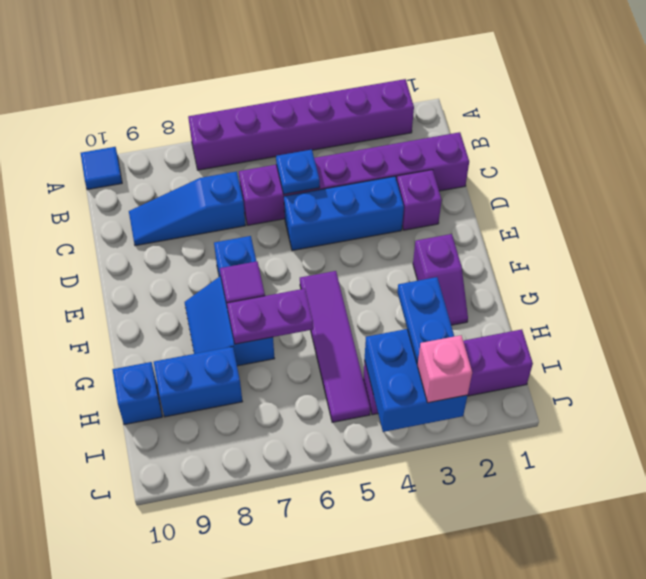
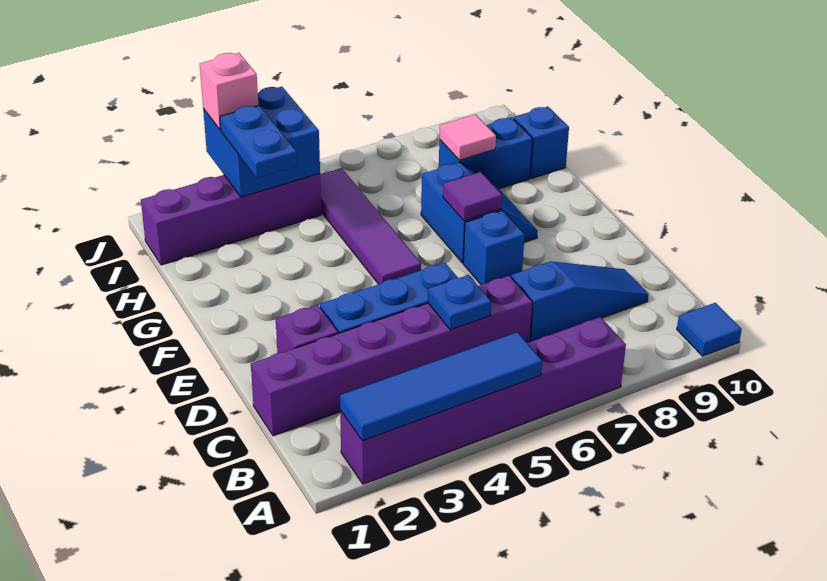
none -> blue tile A2:A5 level 2
purple slope F2:G2 level 1 top F -> none
purple plate G6:G7 level 2 -> none
none -> pink tile H8 level 2

